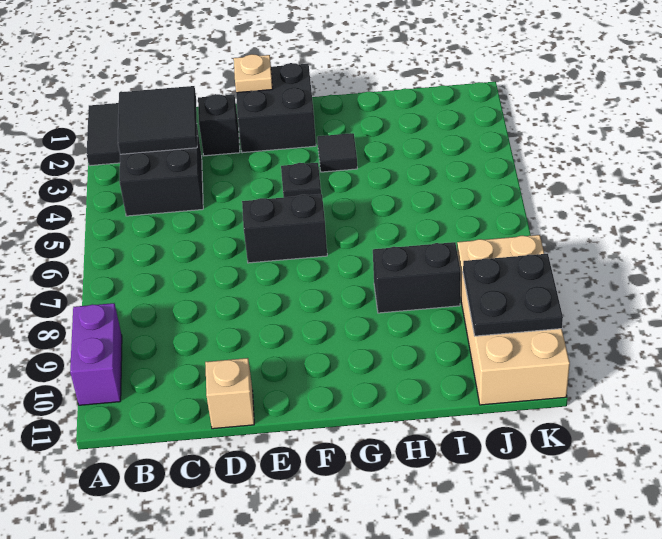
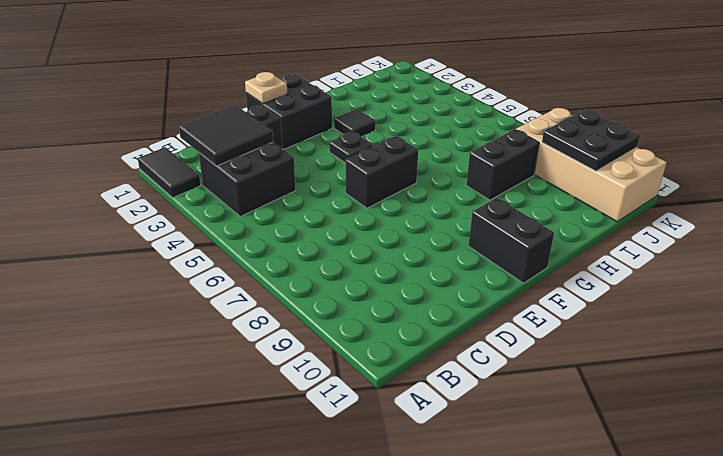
purple brick A9:A10 level 1 -> none
tan brick D11 level 1 -> none
none -> black brick F10:F11 level 1

